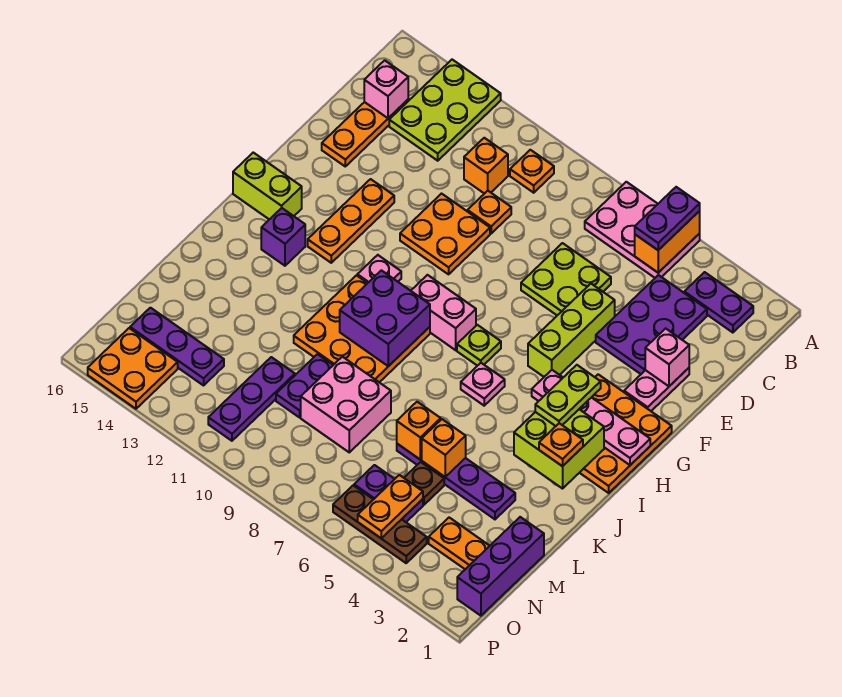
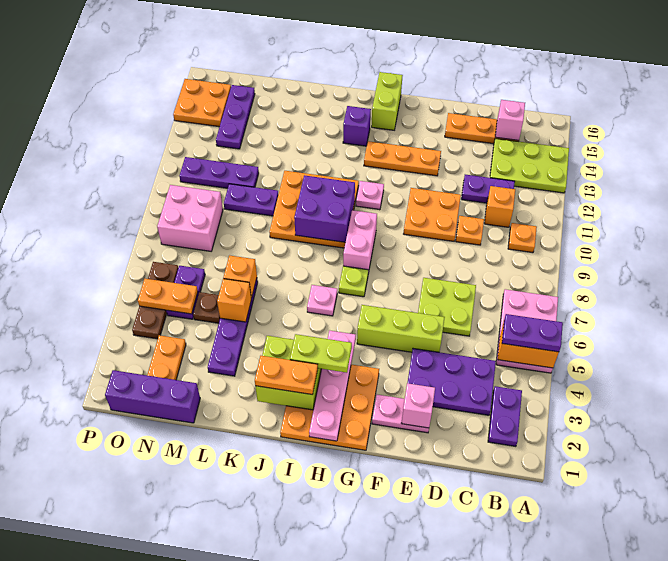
none -> purple plate C12:D12 level 1
orange plate J2 level 3 -> orange plate I2:J2 level 3
pink brick L8:M9 level 1 -> pink brick N8:O9 level 1

